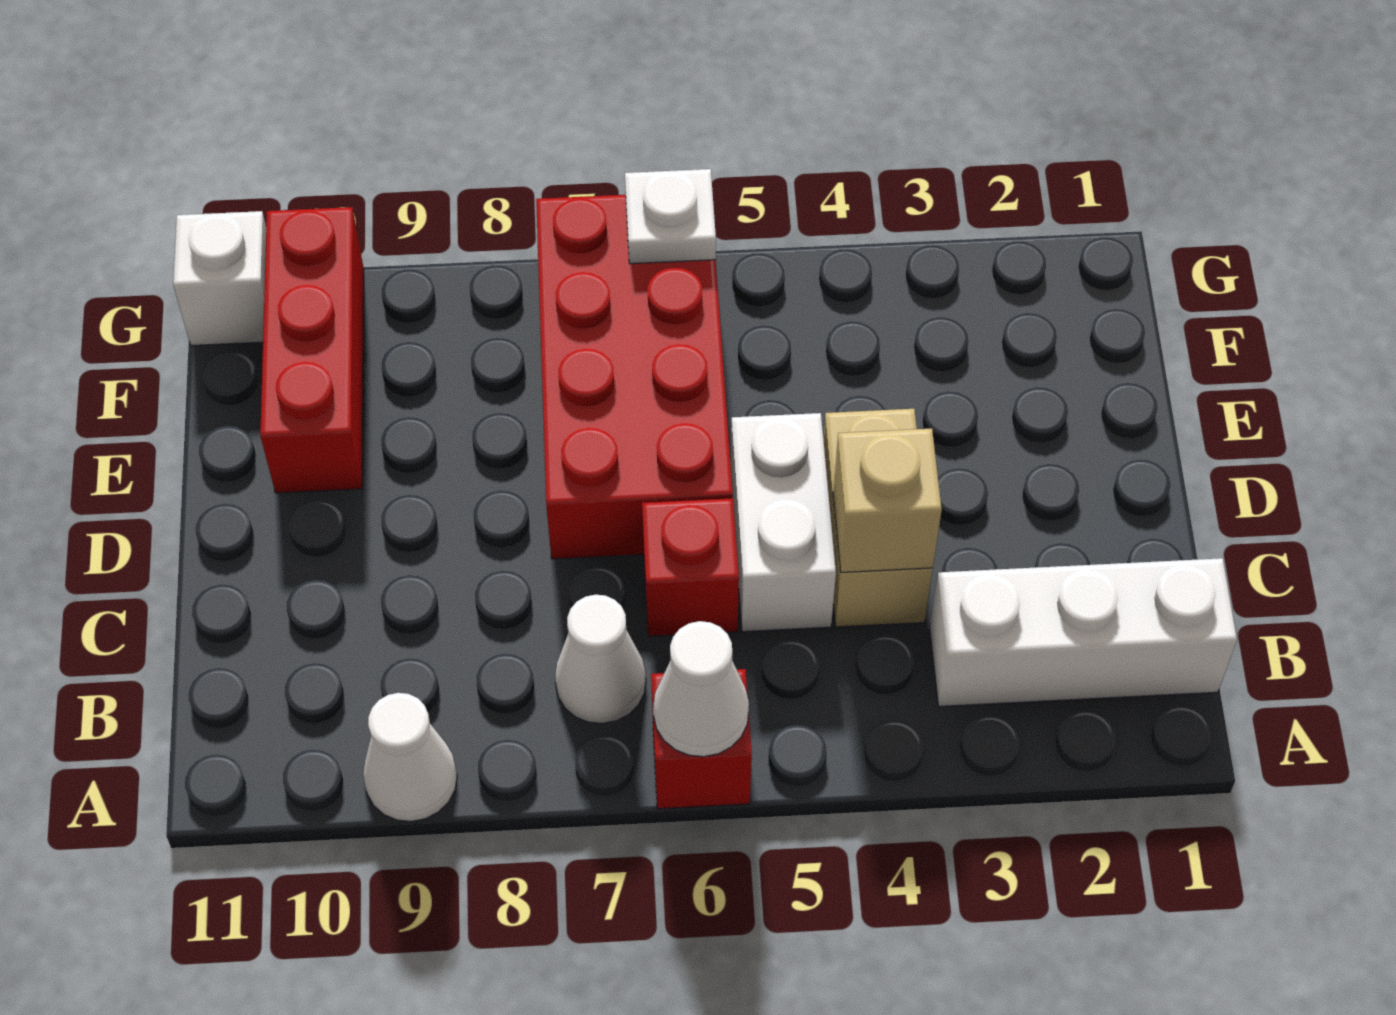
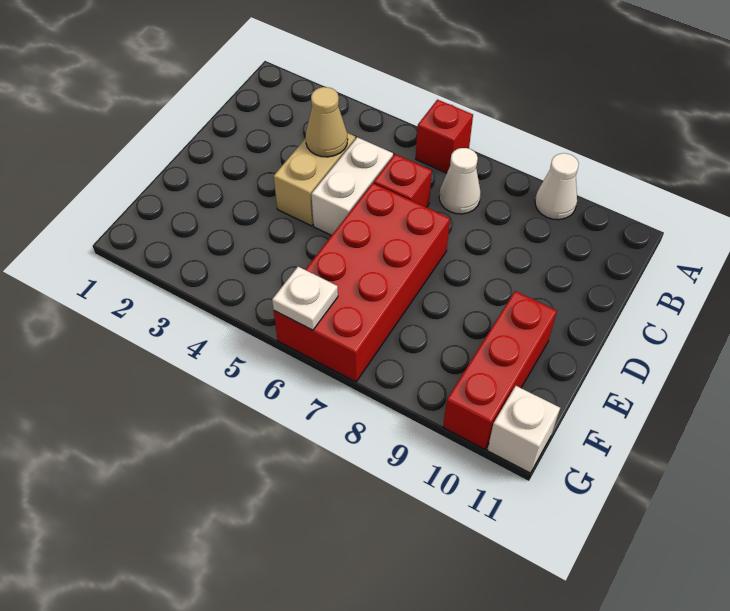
white cone A6 level 2 -> none
white brick B1:B3 level 1 -> none
tan brick C4 level 2 -> tan cone C4 level 2

